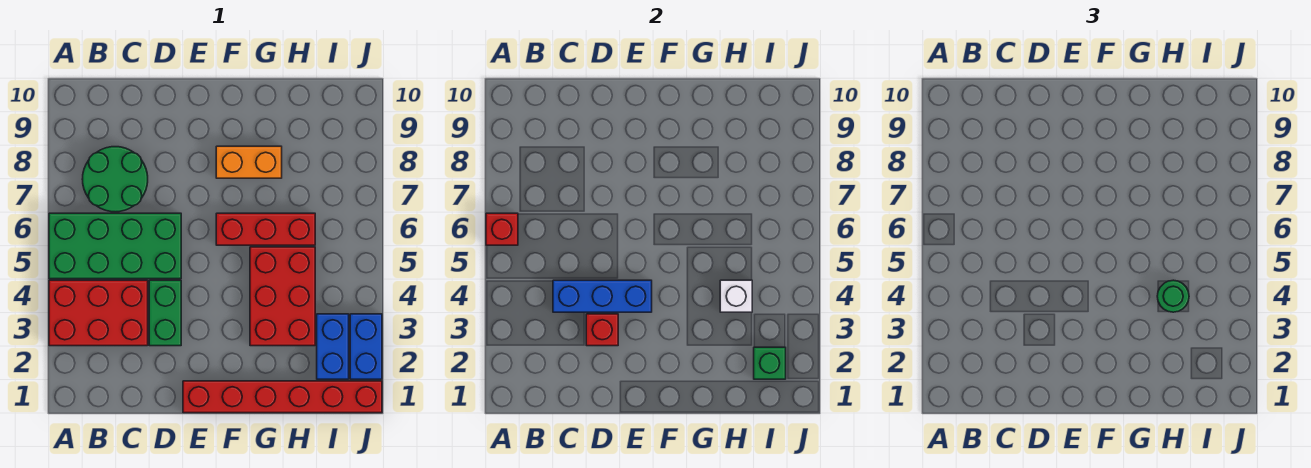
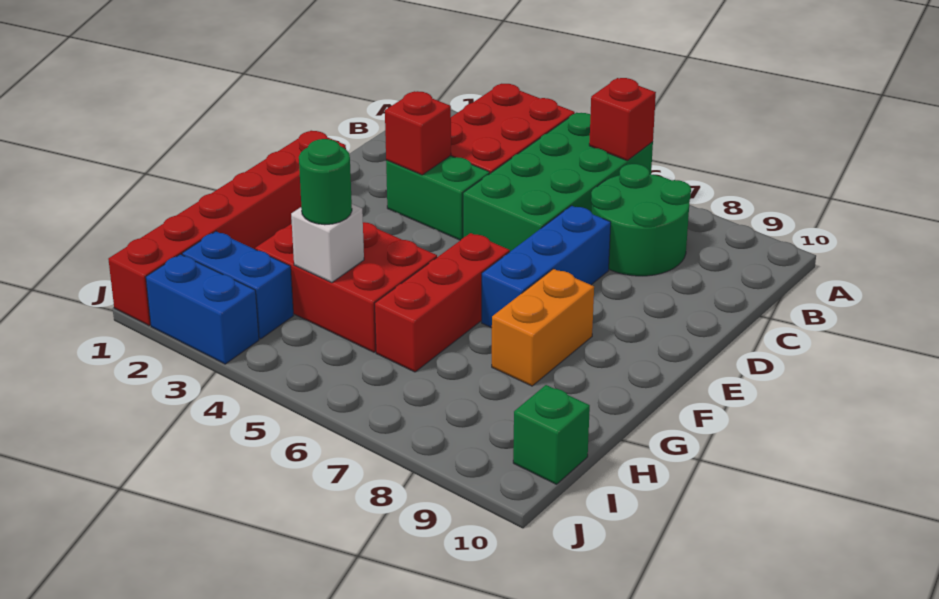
blue brick C4:E4 level 2 -> blue brick D7:F7 level 1
green brick I2 level 2 -> green brick I10 level 1

